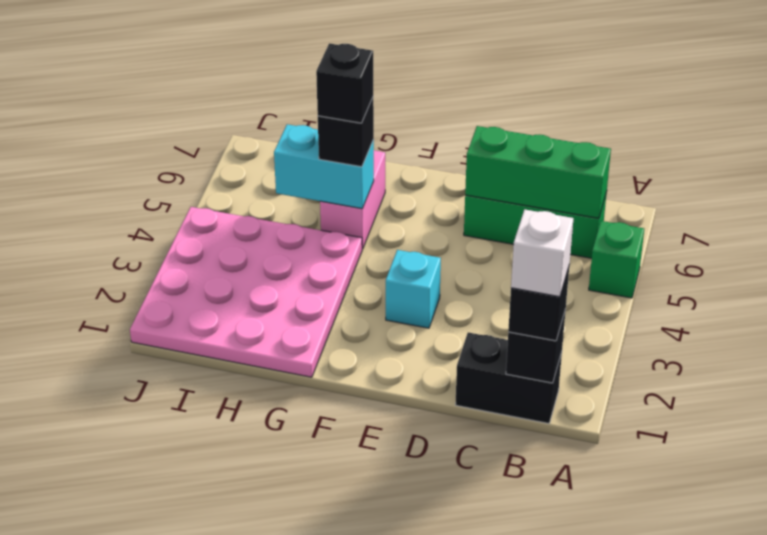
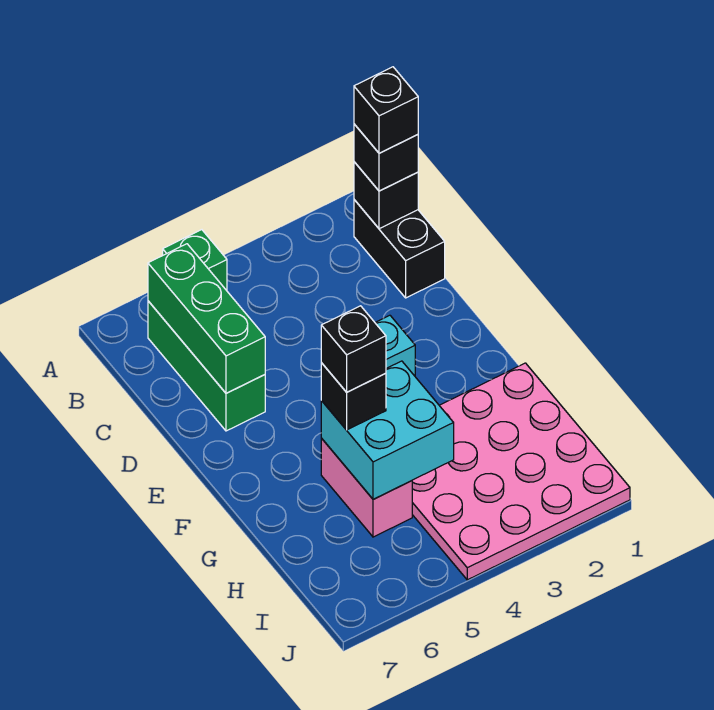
white brick B1 level 4 -> black brick B1 level 4
pink brick G5:G6 level 1 -> pink brick G5:H5 level 1
cyan brick G5:H5 level 2 -> cyan brick G4:H5 level 2

